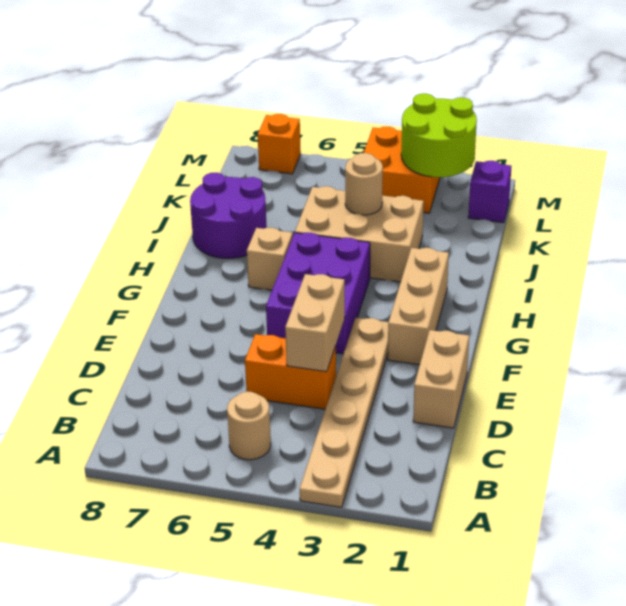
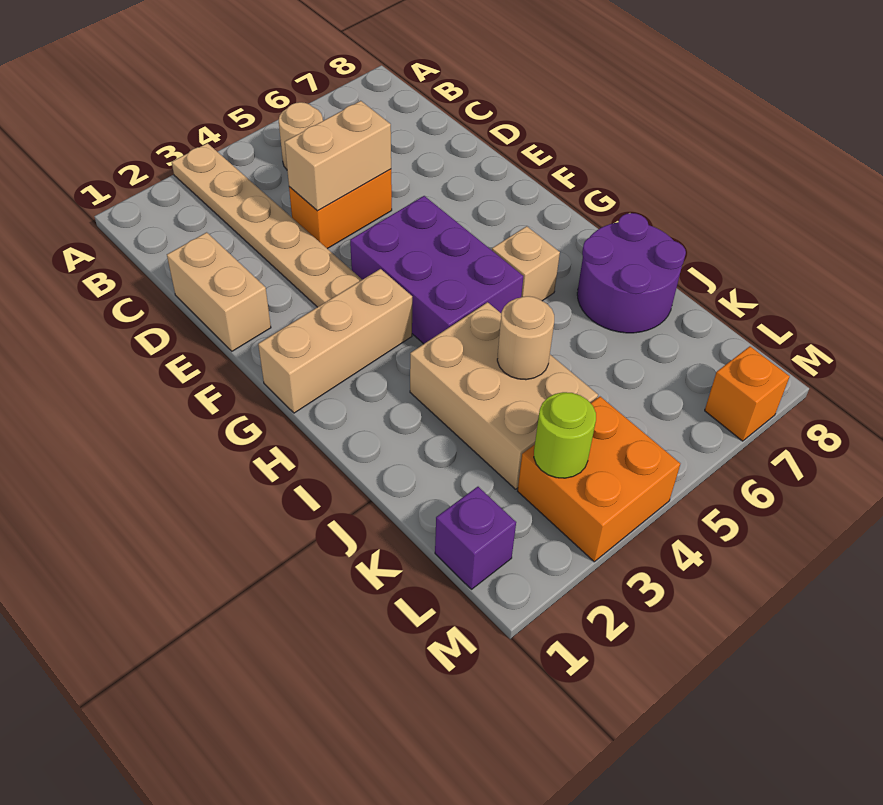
tan brick D4:E4 level 2 -> tan brick D4:D5 level 2
tan brick F2:H2 level 1 -> tan brick G1:G3 level 1
tan brick I3:J5 level 1 -> tan brick I3:K4 level 1
lime round brick L2:M3 level 2 -> lime round brick L3 level 2

